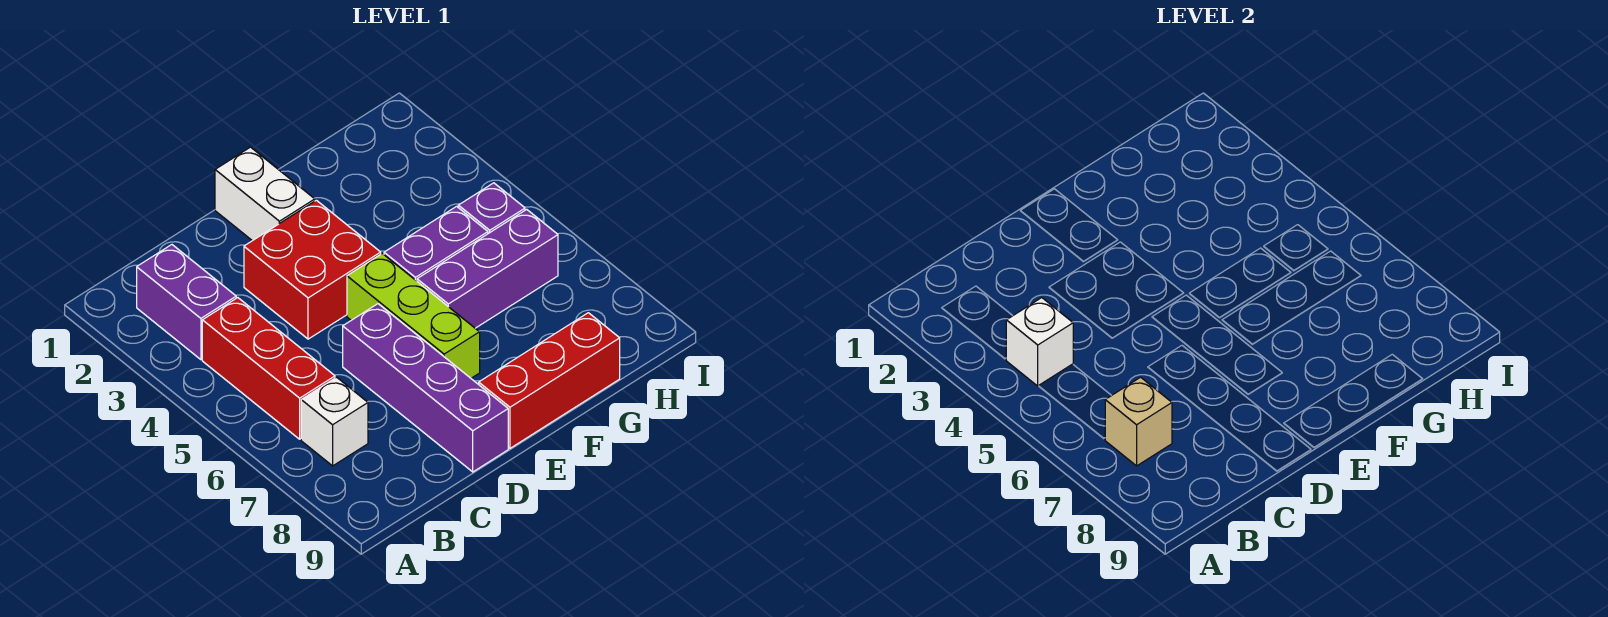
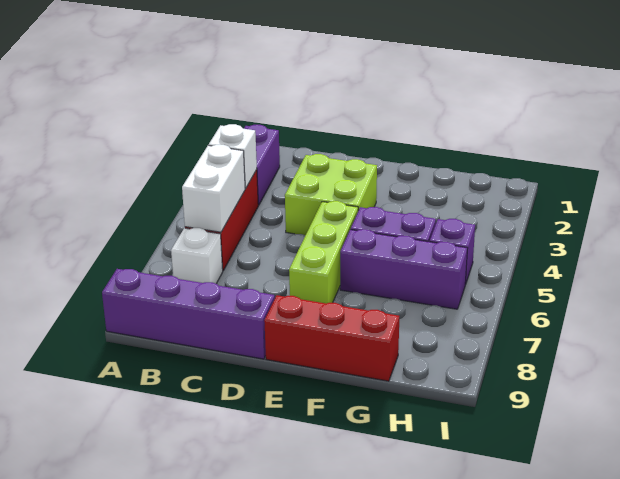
tan brick B7 level 2 -> none
red brick D3:E4 level 1 -> lime brick D3:E4 level 1
purple brick D6:D9 level 1 -> purple brick A9:D9 level 1
white brick E1:E2 level 1 -> white brick B5:B6 level 2

